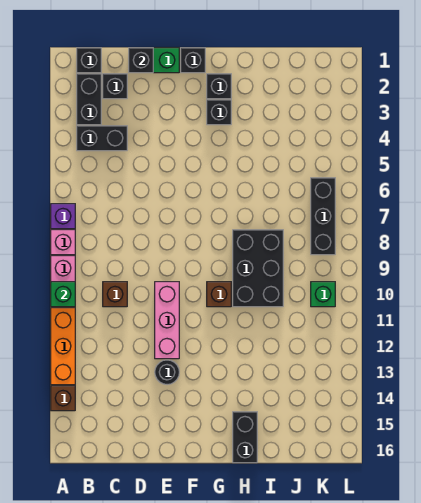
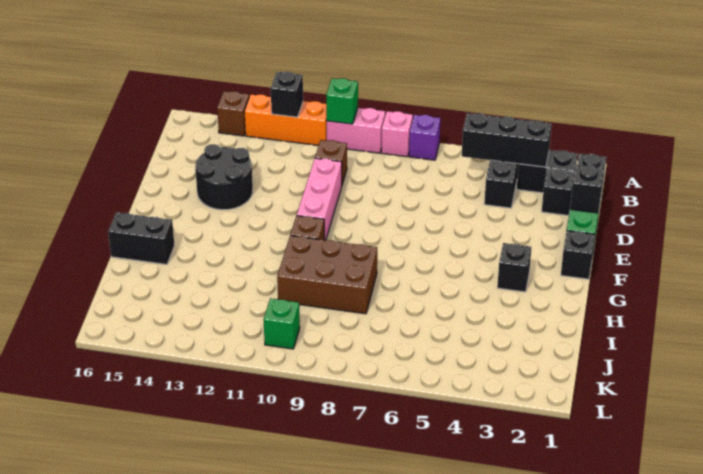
pink brick E10:E12 level 1 -> pink brick D10:F10 level 1
black round brick E13 level 1 -> black round brick D13:E14 level 1
black brick G2 level 1 -> black brick A12 level 2
black brick H8:I10 level 1 -> brown brick H8:I10 level 1
black brick K6:K8 level 1 -> black brick B3:B5 level 2

